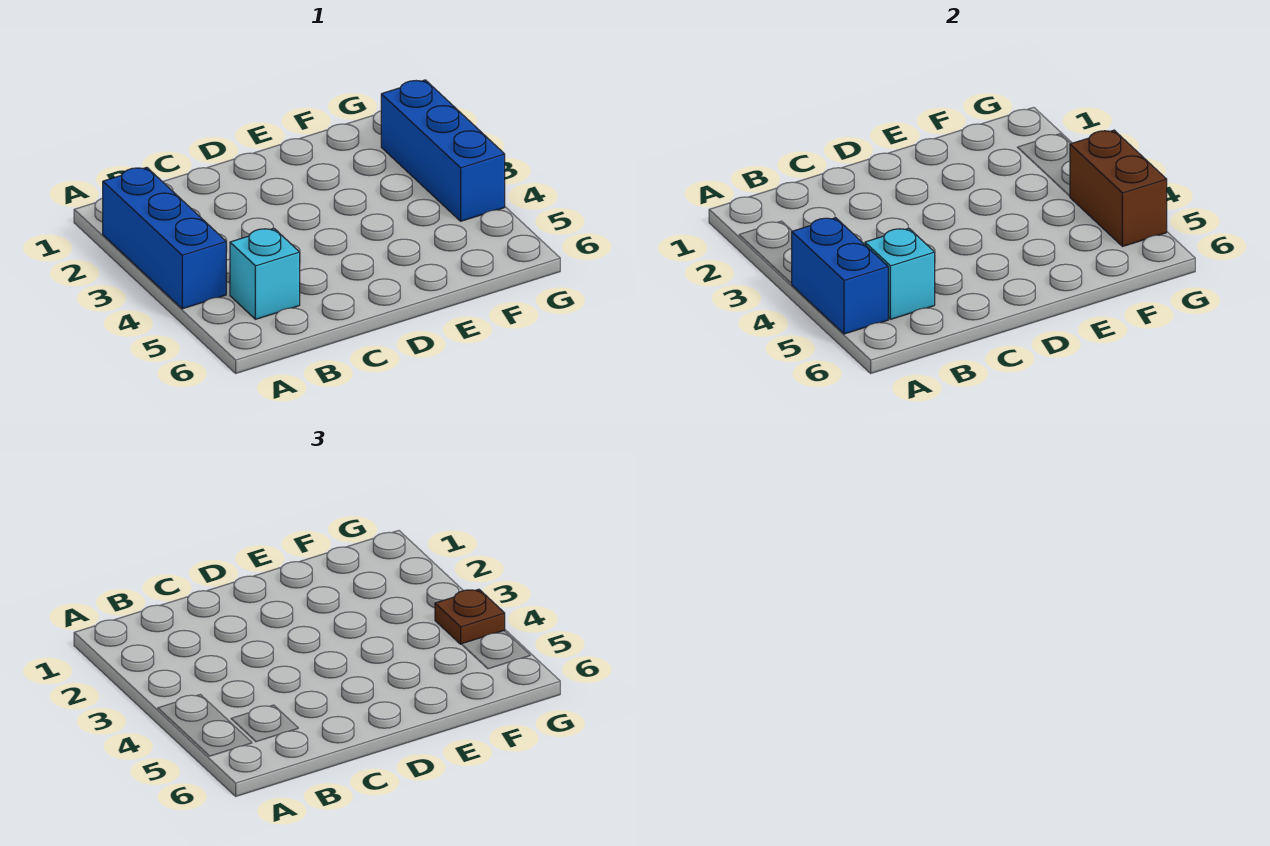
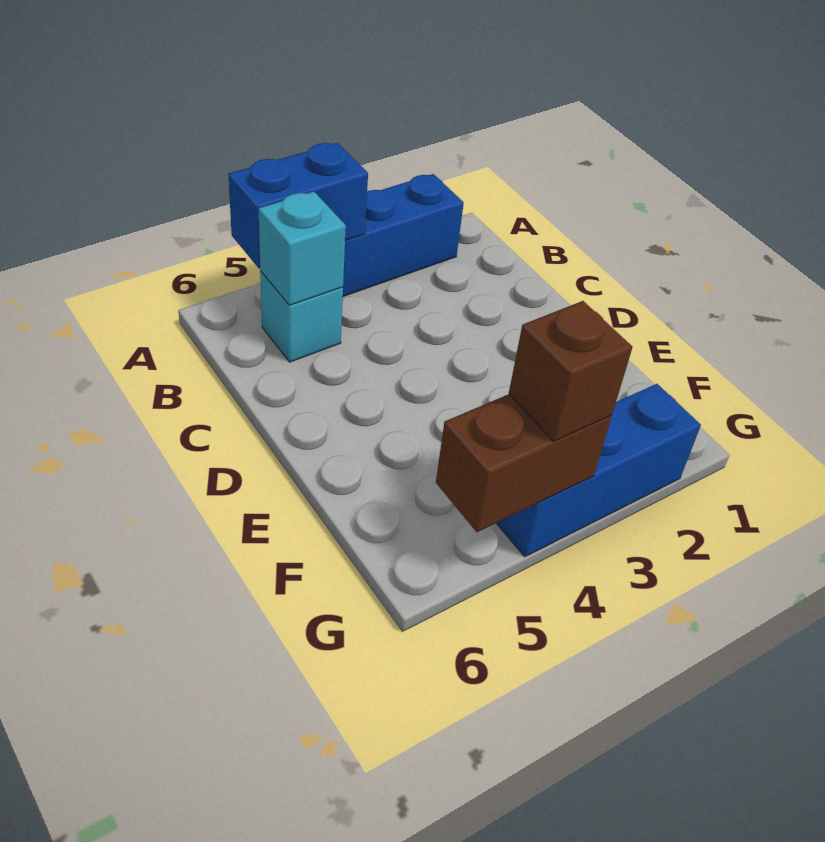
brown plate G4 level 3 -> brown brick G4 level 3

